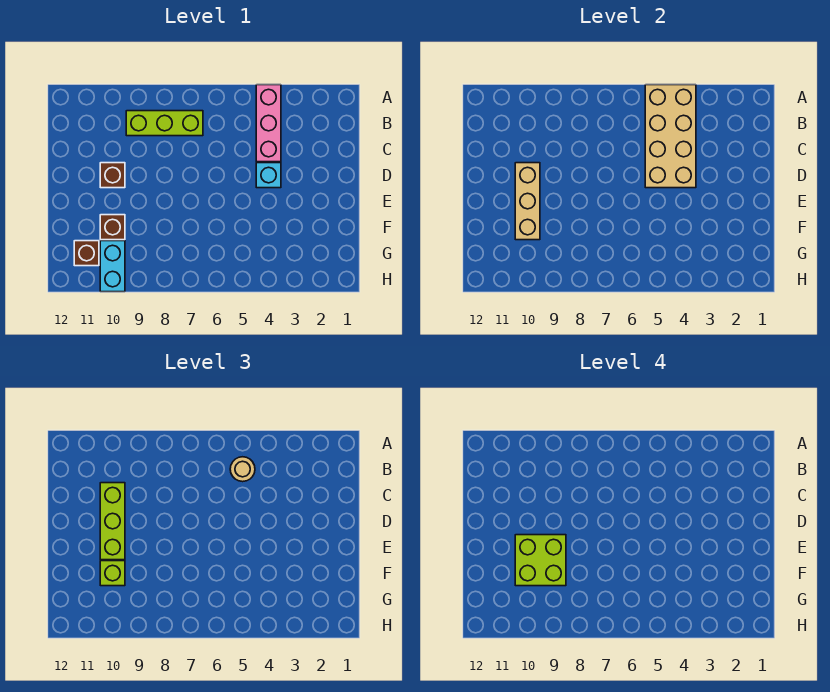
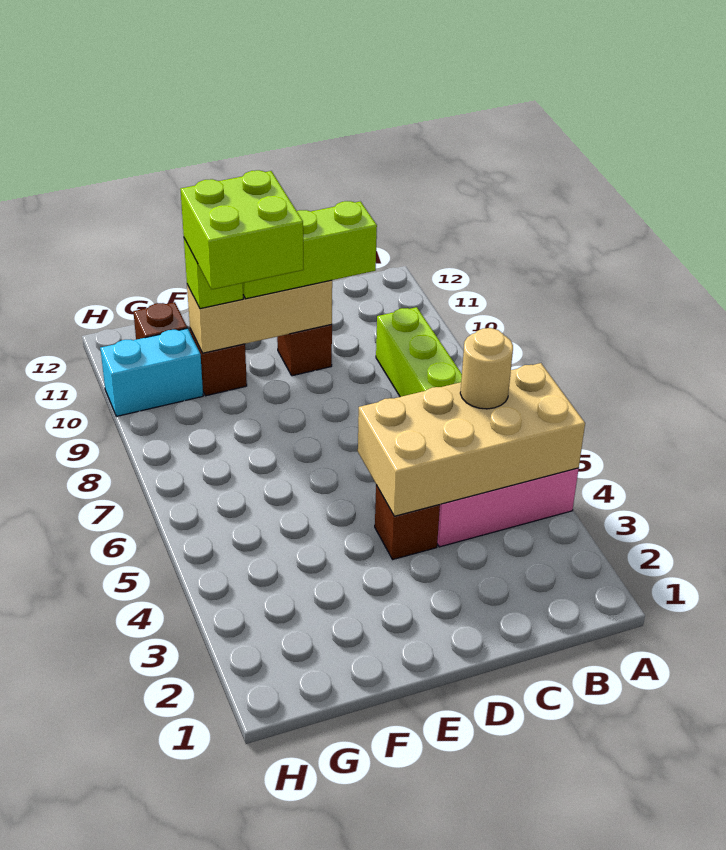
cyan brick D4 level 1 -> brown brick D4 level 1

